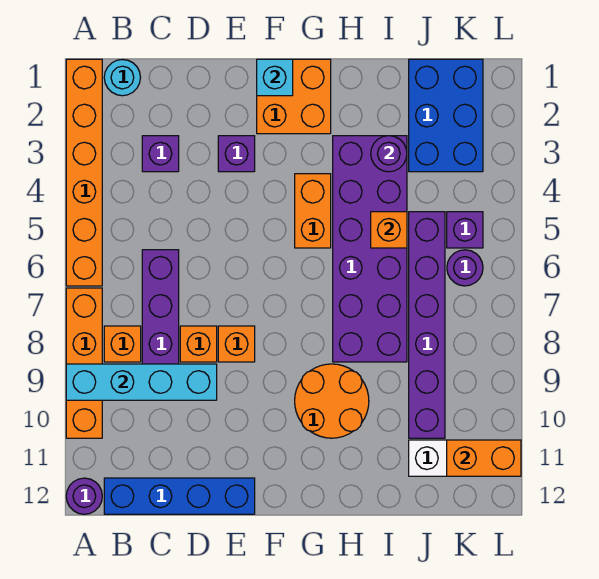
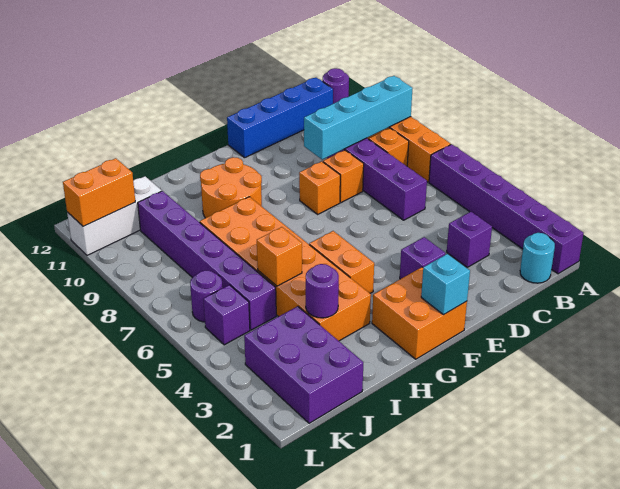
orange brick A1:A6 level 1 -> purple brick A1:A6 level 1
purple brick H3:I8 level 1 -> orange brick H3:I8 level 1
blue brick J1:K3 level 1 -> purple brick J1:K3 level 1

